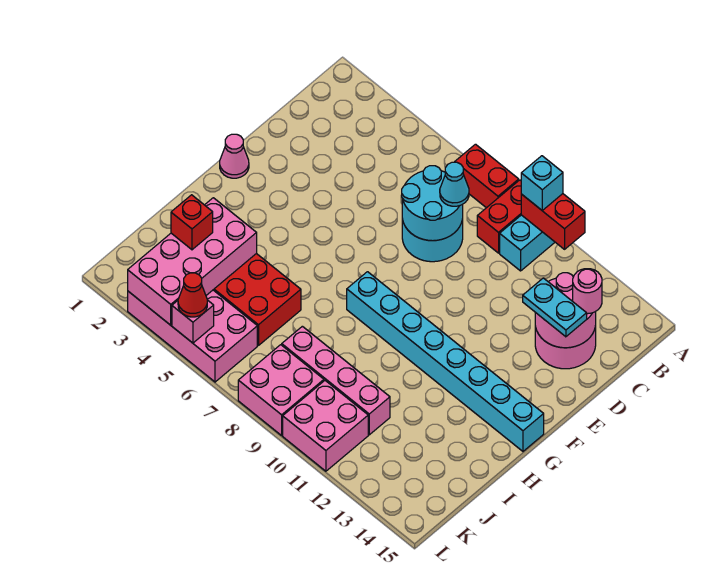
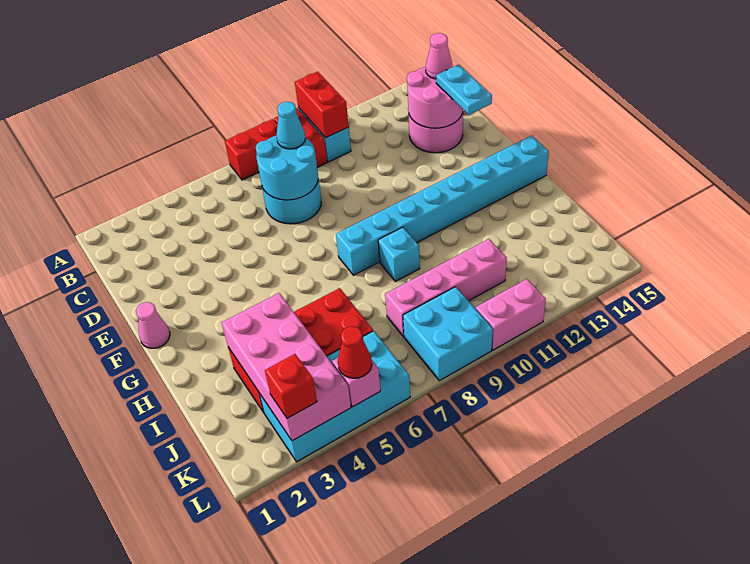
red brick A10:A11 level 2 -> red brick A10:B10 level 2
cyan brick A10 level 3 -> cyan brick H9 level 1
pink round brick C14 level 3 -> pink cone C14 level 3
cyan plate D13:D14 level 3 -> cyan plate D14:E14 level 3
red brick J3 level 3 -> red brick L3 level 3
pink brick K3:L6 level 1 -> cyan brick K3:L6 level 1
pink brick K8:L9 level 1 -> cyan brick K8:L9 level 1
pink brick K10:L11 level 1 -> pink brick L10:L11 level 1

